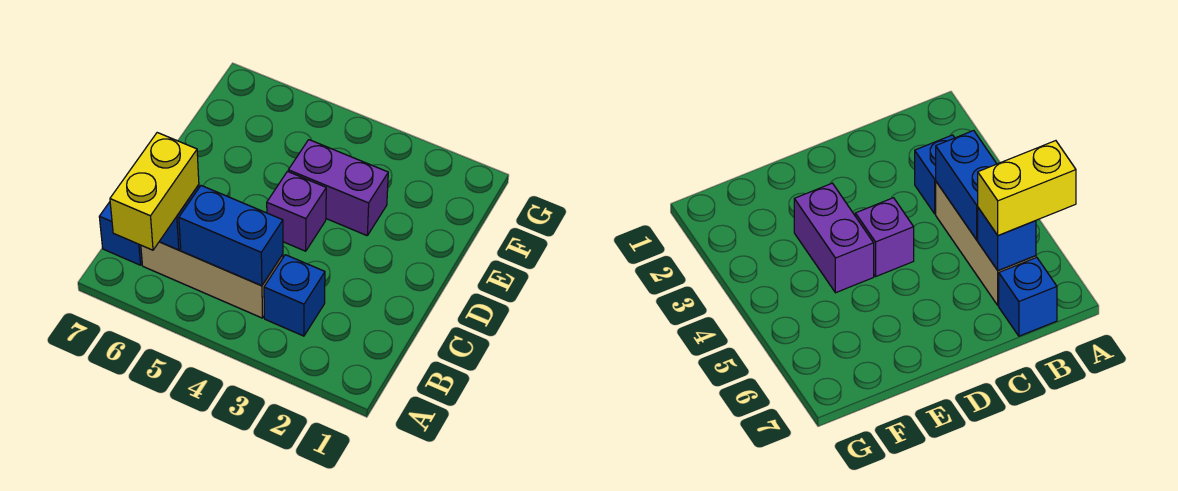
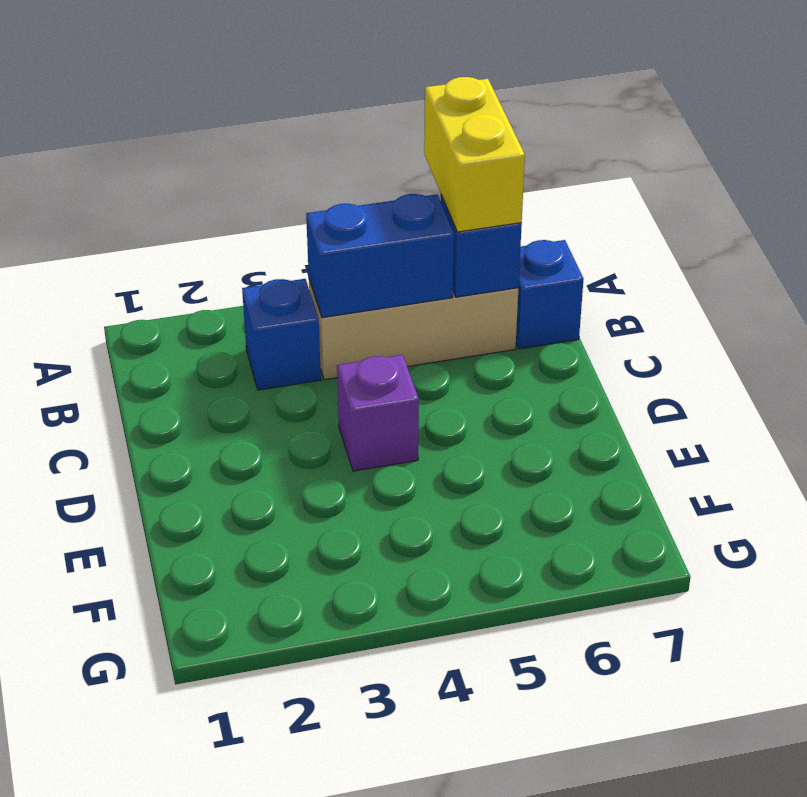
purple brick E3:E4 level 1 -> none

